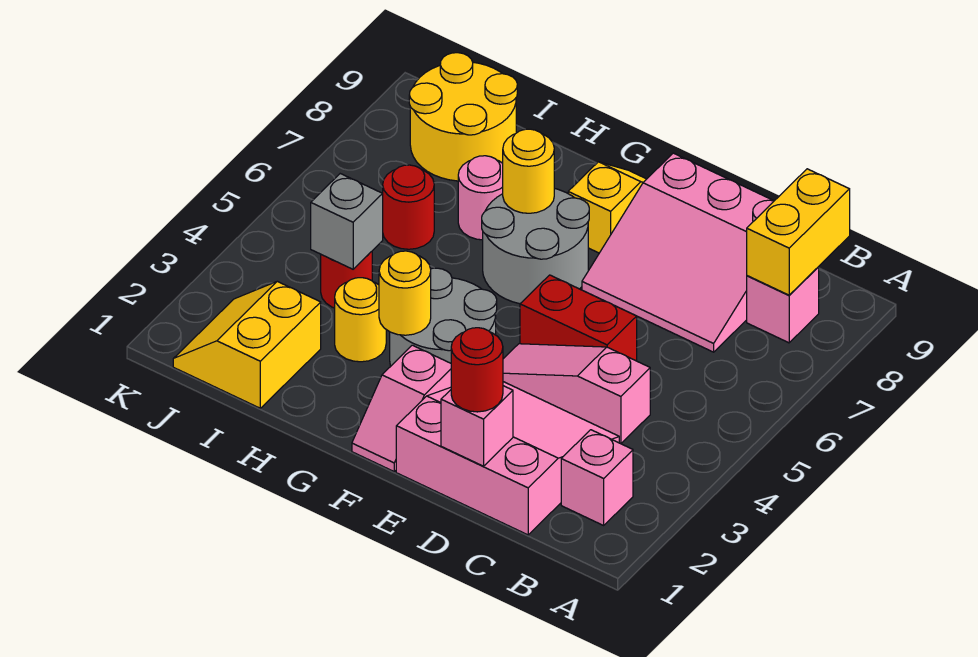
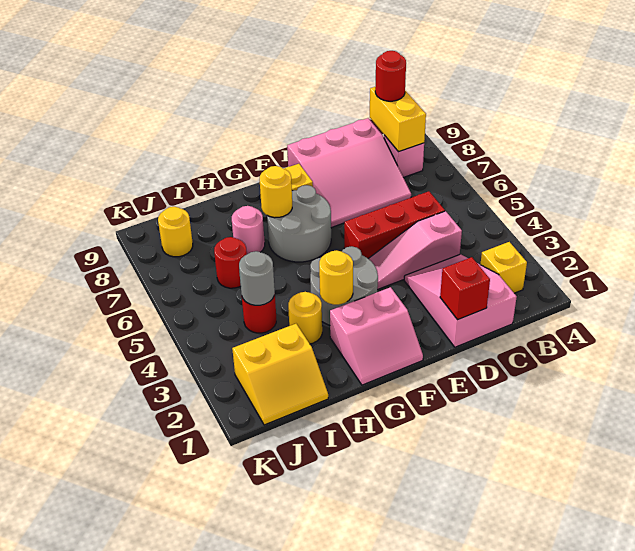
pink brick B2 level 1 -> yellow brick B2 level 1
pink slope C1:E3 level 1 top 1 -> pink slope C1:D3 level 1 top 1
pink brick D1 level 2 -> red brick D1 level 2
red round brick D1 level 3 -> red round brick B9 level 3
red brick D5:E5 level 1 -> red brick C5:E5 level 1
pink slope F1:F2 level 1 top 2 -> pink slope F1:G2 level 1 top 2
yellow slope I1:J2 level 1 top I -> yellow slope I1:J2 level 1 top 2
grey brick I4 level 2 -> grey round brick I4 level 2
yellow round brick I8:J9 level 1 -> yellow round brick J8 level 1

